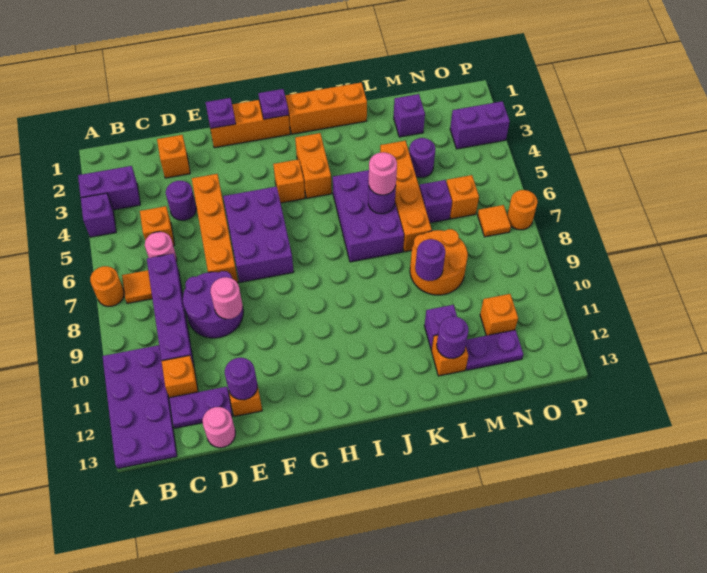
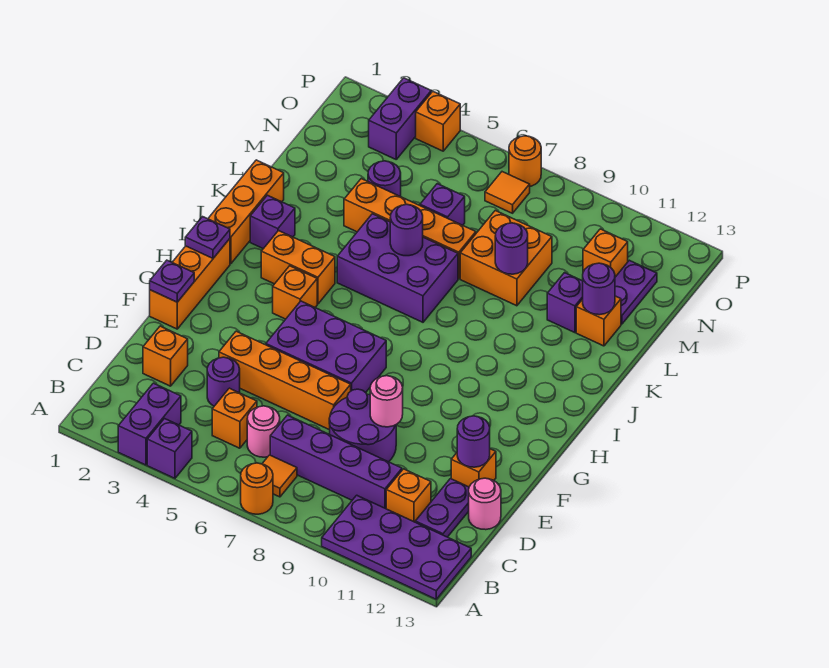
pink round brick K6 level 3 -> none
orange round brick L8:M9 level 1 -> orange brick L8:M9 level 1
purple brick M2 level 1 -> purple brick J2 level 1
orange brick N6 level 1 -> orange brick P4 level 1

